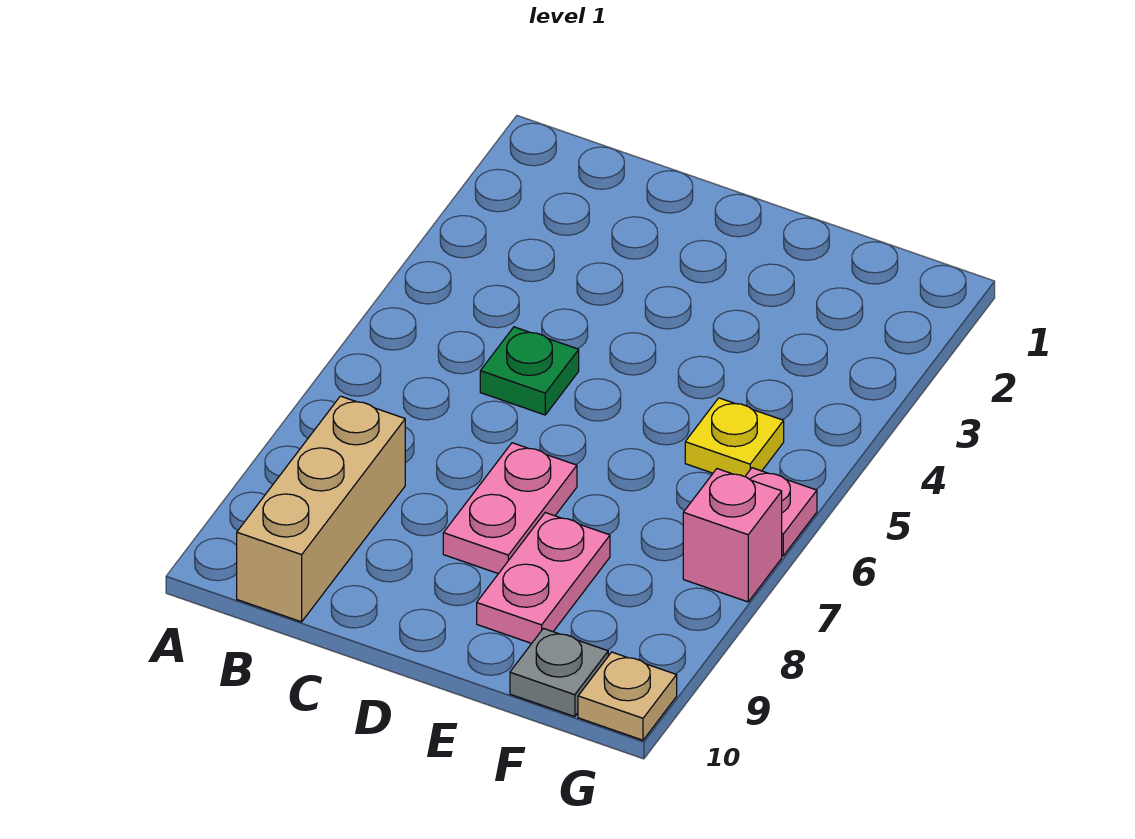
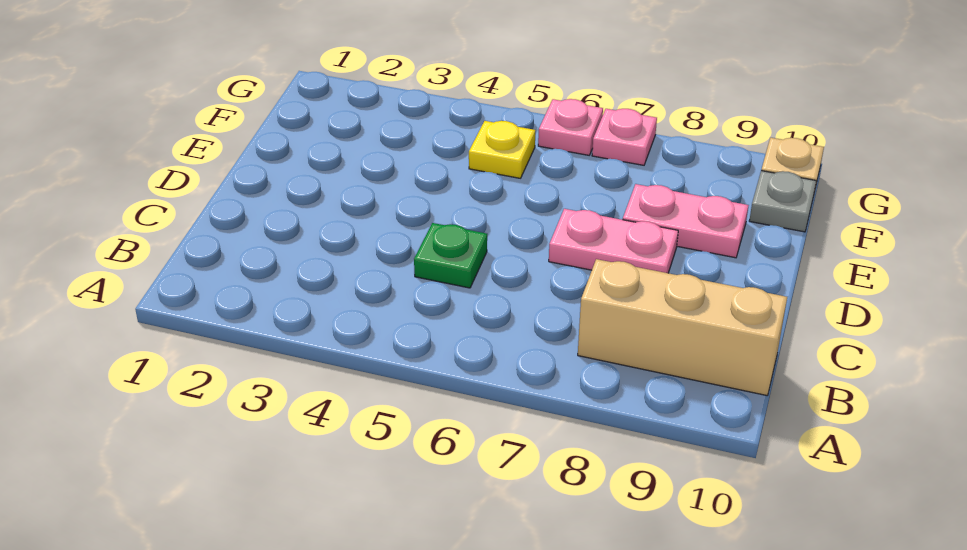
pink brick G7 level 1 -> pink plate G7 level 1

